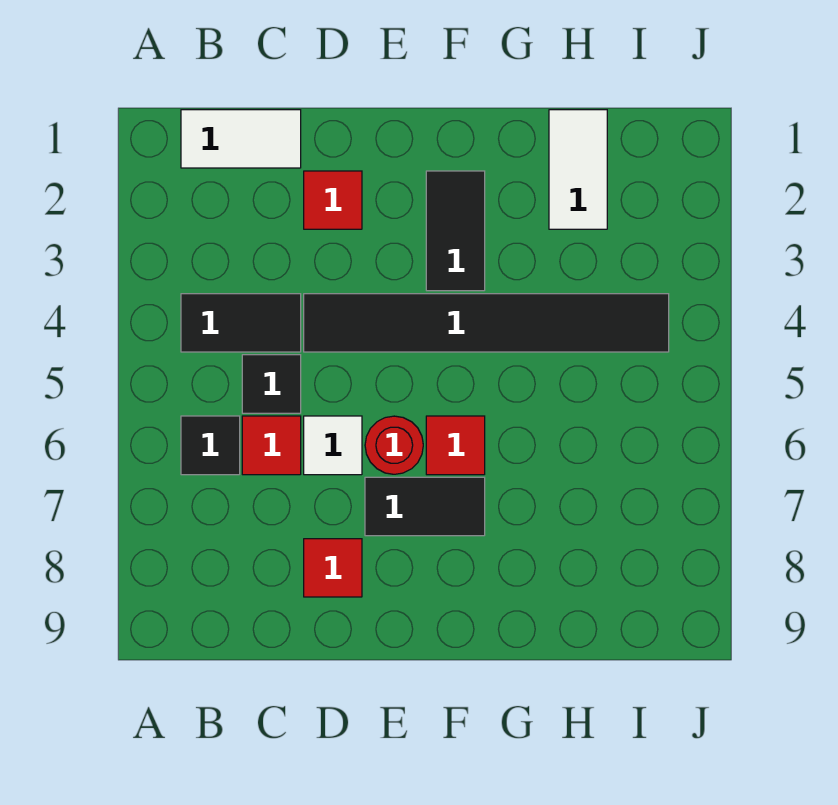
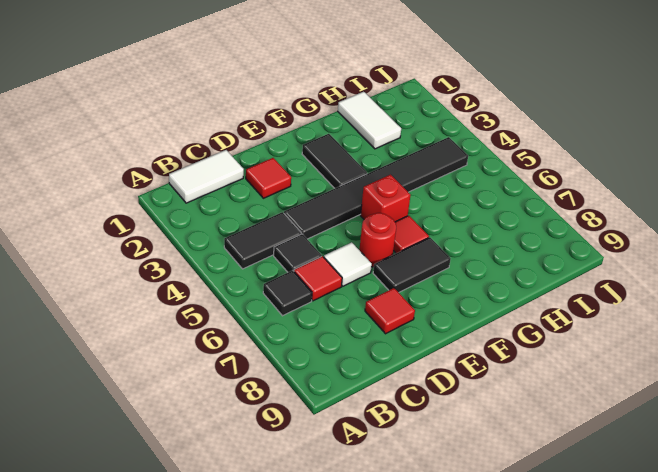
none -> red brick F5 level 1

